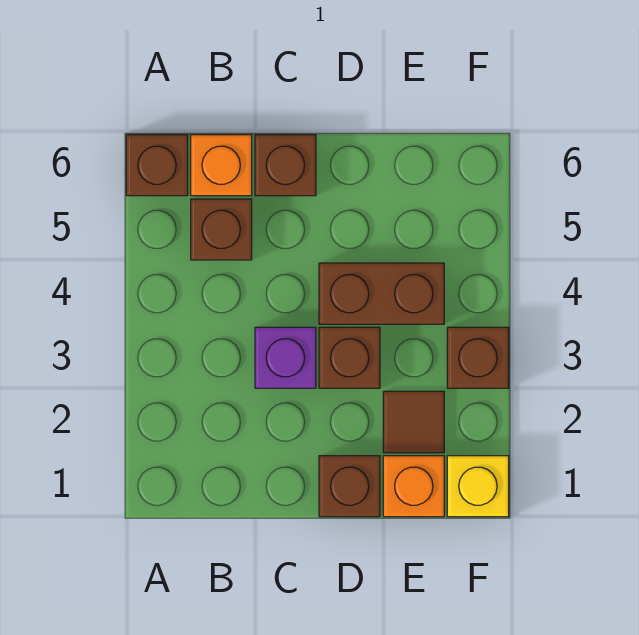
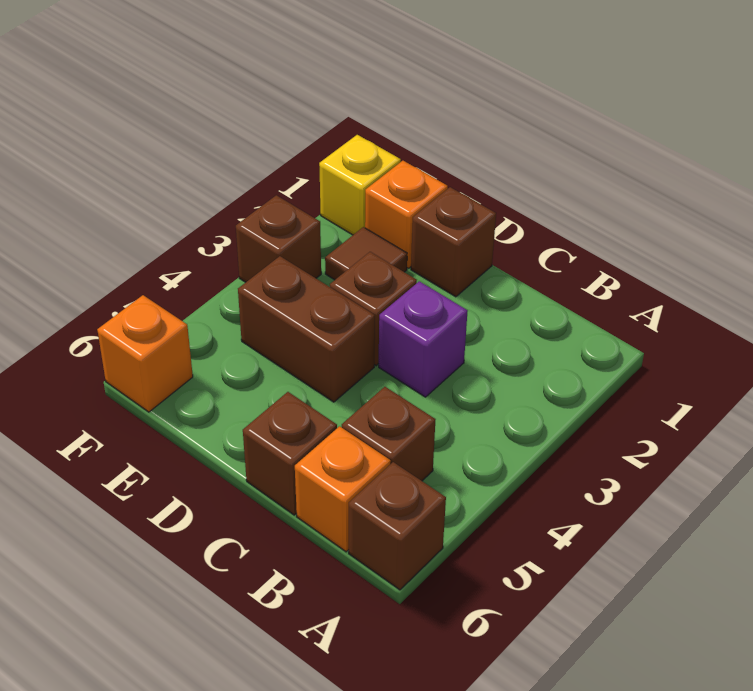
none -> orange brick F6 level 1

